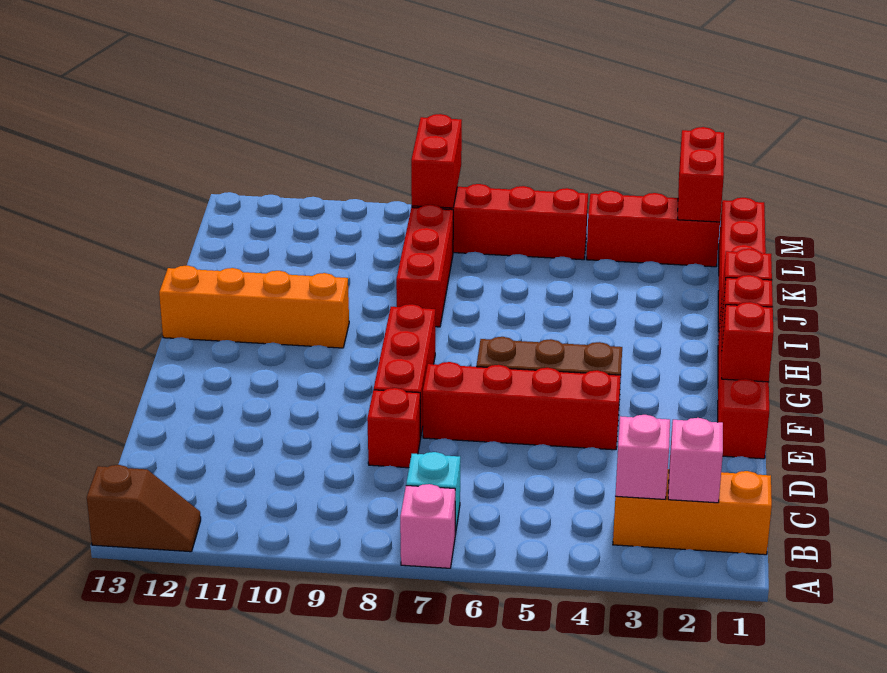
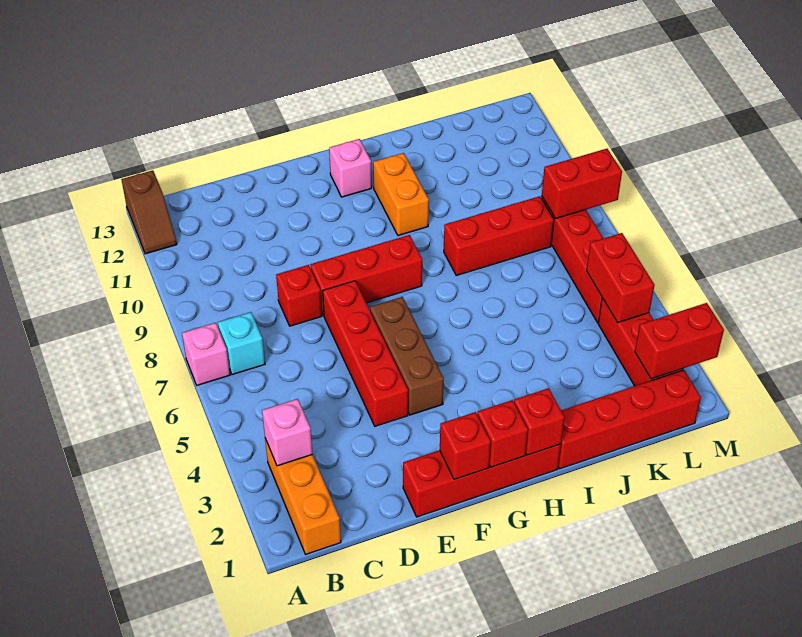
pink brick B2 level 2 -> pink brick G12 level 1
orange brick H10:H13 level 1 -> orange brick H10:H11 level 1
none -> red brick L4:L5 level 2

